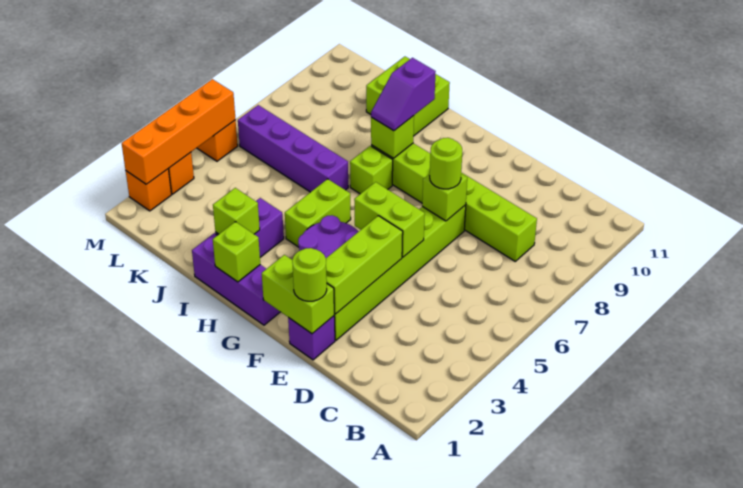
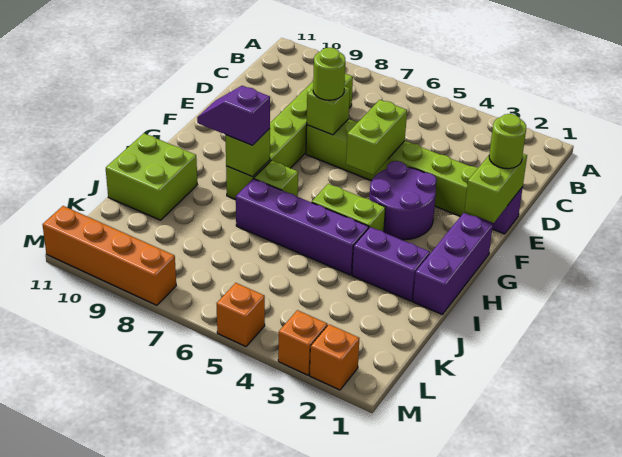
lime brick E2:E4 level 2 -> none
lime brick H1 level 2 -> none
purple slope H8:H9 level 3 top 9 -> purple slope H8:H9 level 3 top 8
lime brick I2 level 2 -> none
purple brick I6:L6 level 1 -> purple brick I4:I7 level 1
orange brick M2:M5 level 2 -> orange brick M8:M11 level 1

